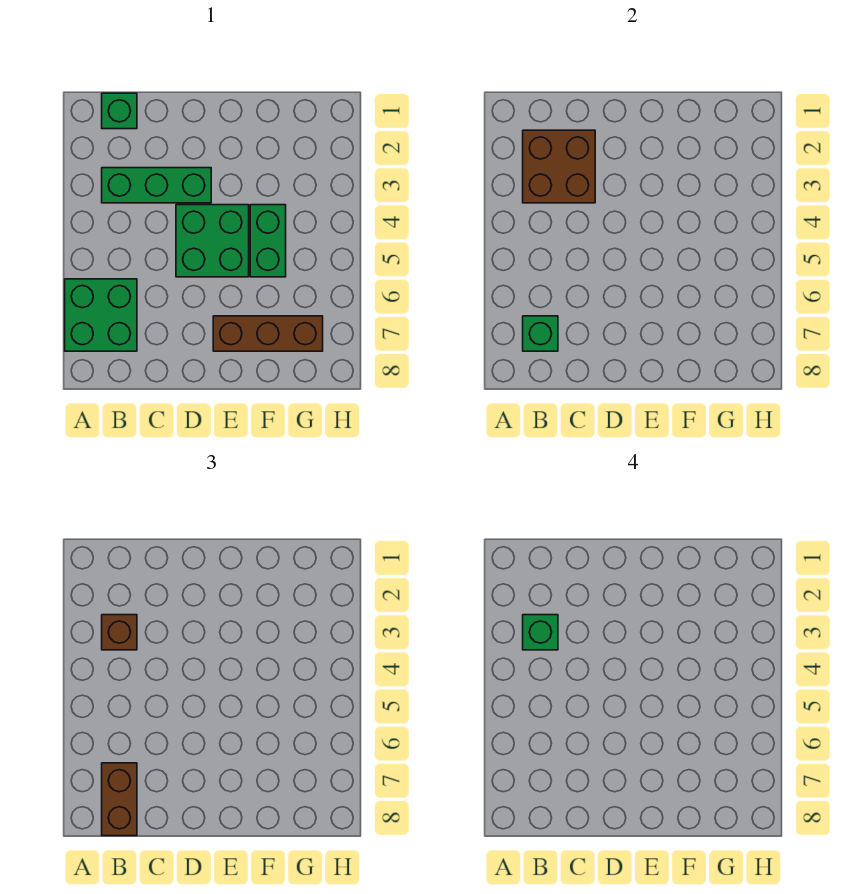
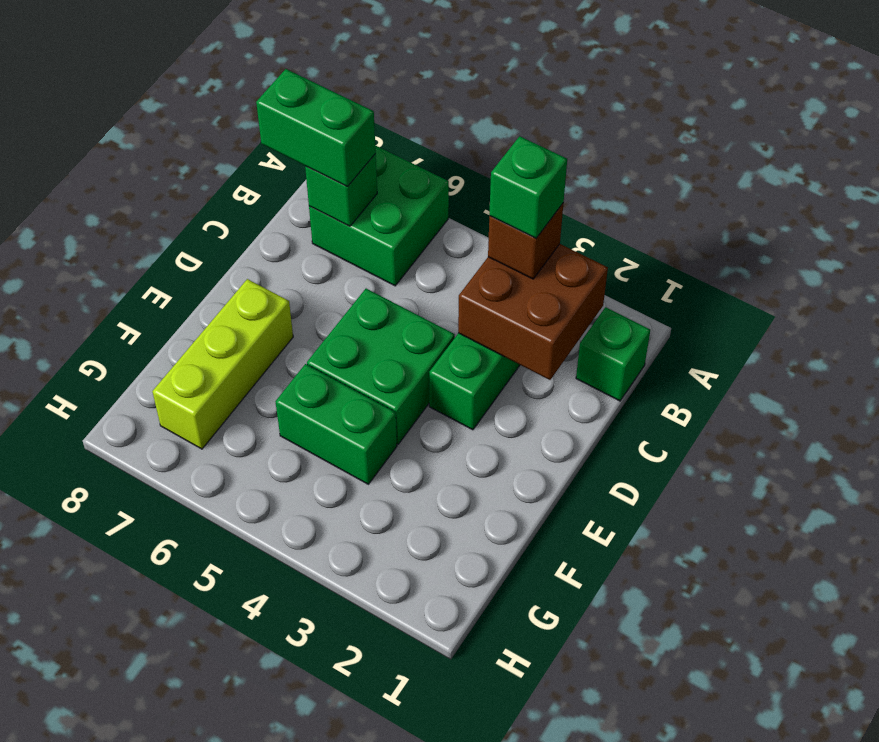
brown brick B7:B8 level 3 -> green brick B7:B8 level 3
brown brick E7:G7 level 1 -> lime brick E7:G7 level 1

